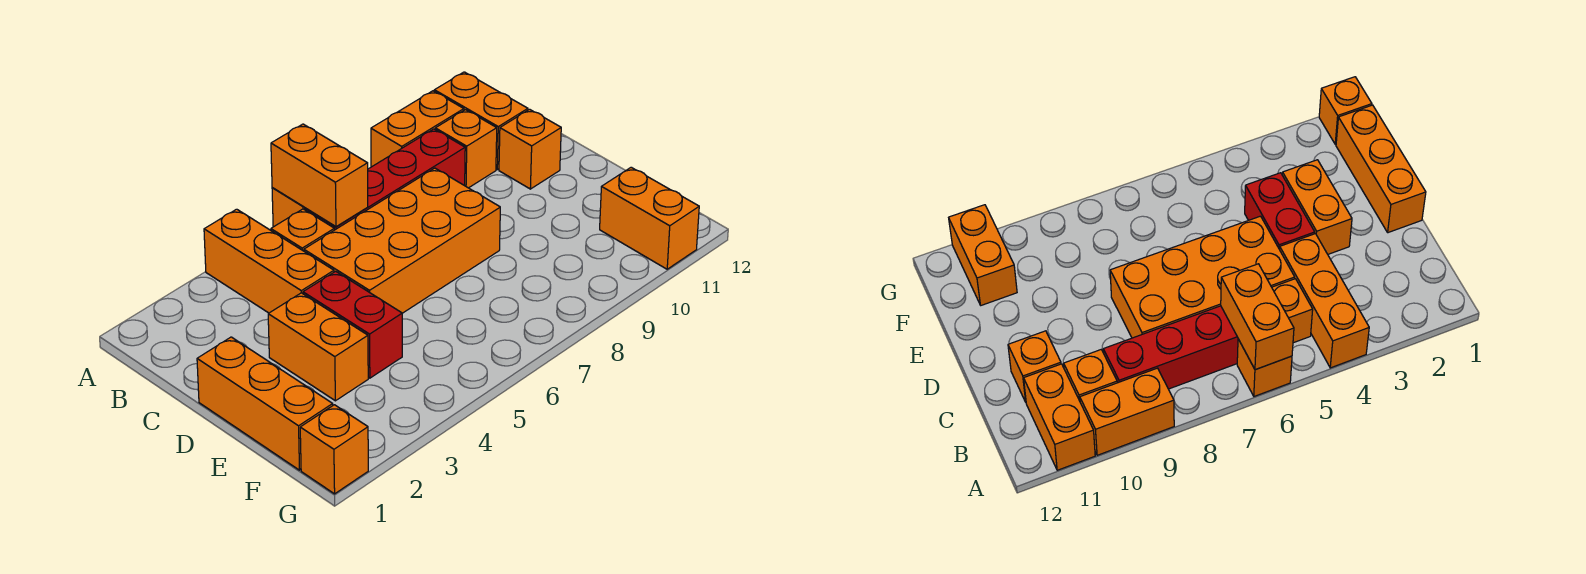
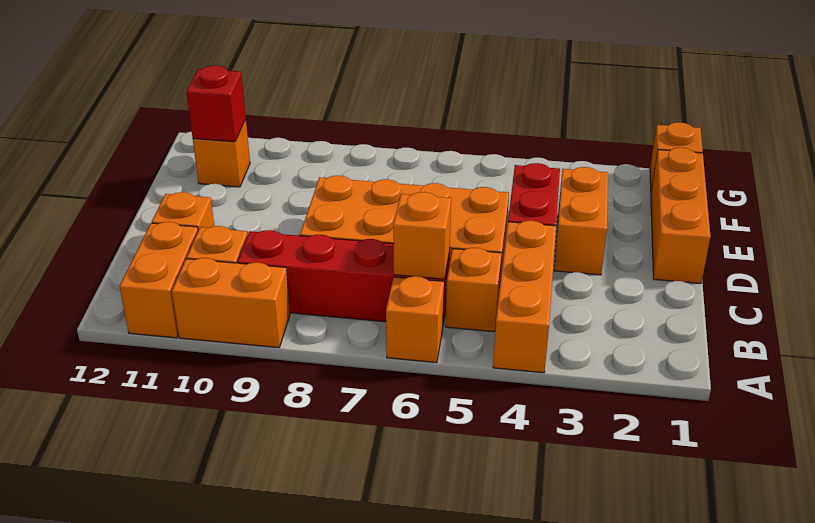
orange brick A6:B6 level 2 -> orange brick B6 level 2
orange brick F11:G11 level 1 -> orange brick F11 level 1
none -> red brick F11 level 2

